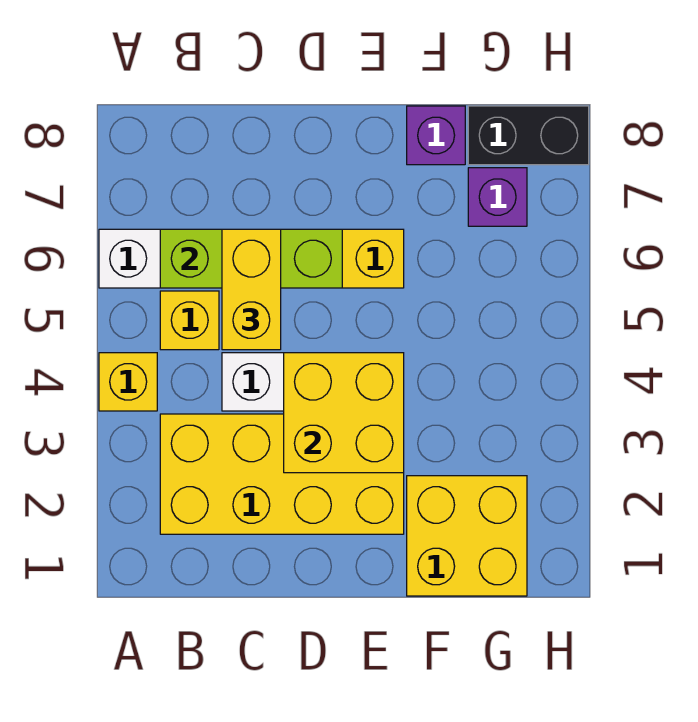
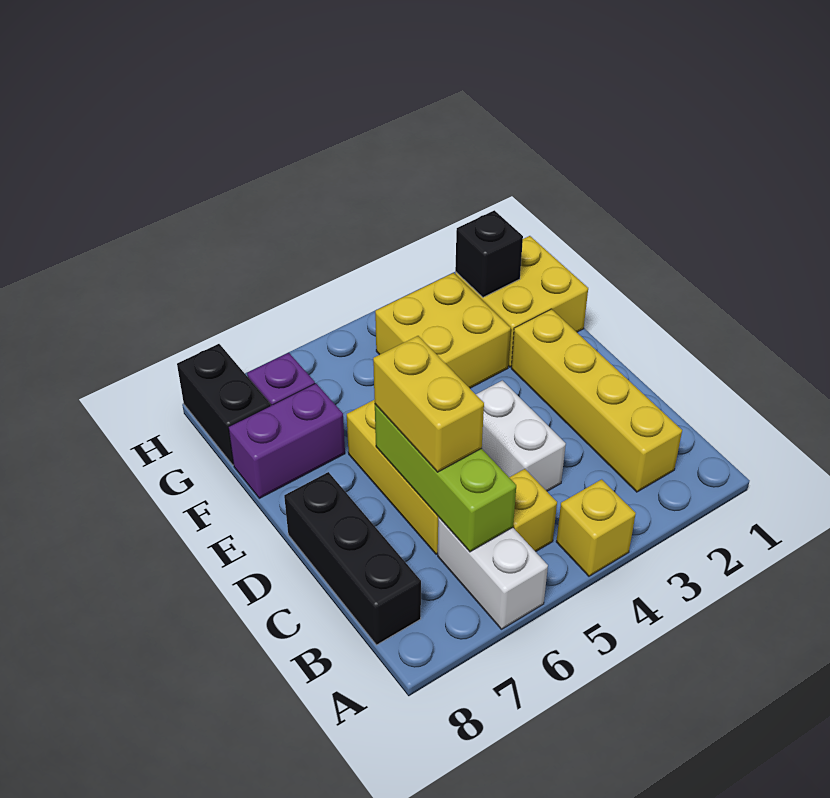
yellow brick B2:E3 level 1 -> yellow brick B2:E2 level 1
none -> black brick B8:D8 level 1
yellow brick C5:C6 level 3 -> yellow brick C6:D6 level 3
yellow brick D3:E4 level 2 -> yellow brick F3:G4 level 1
purple brick F8 level 1 -> purple brick F7:F8 level 1
none -> black brick G2 level 2

